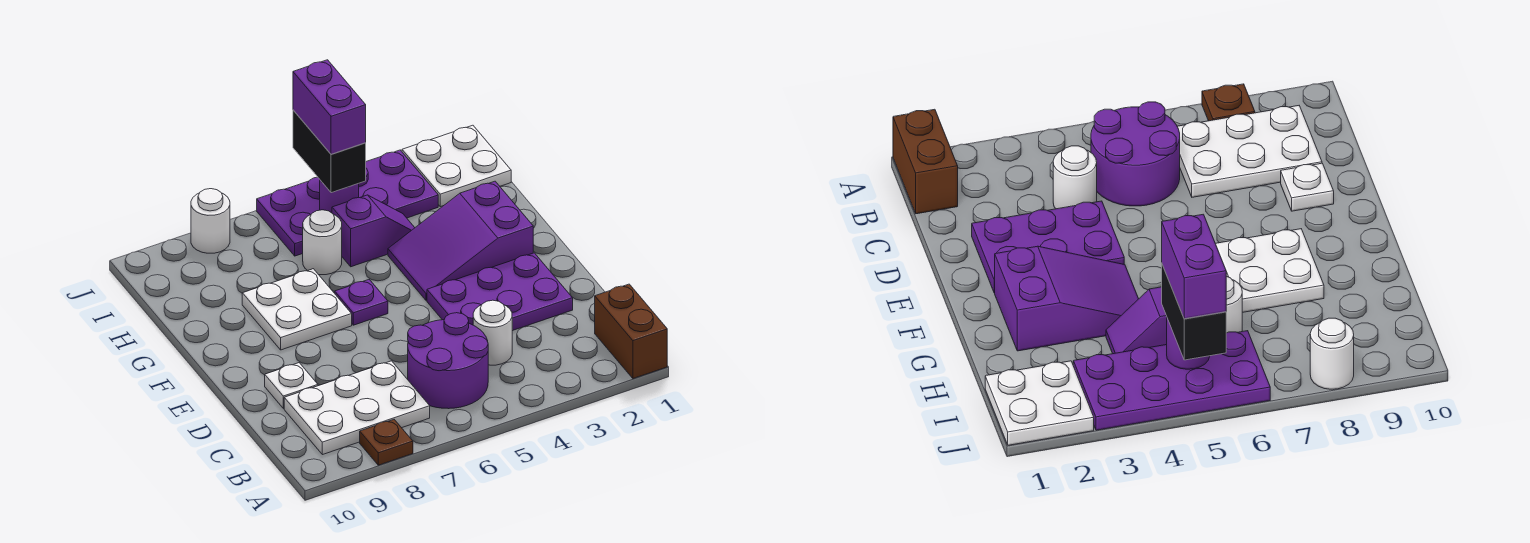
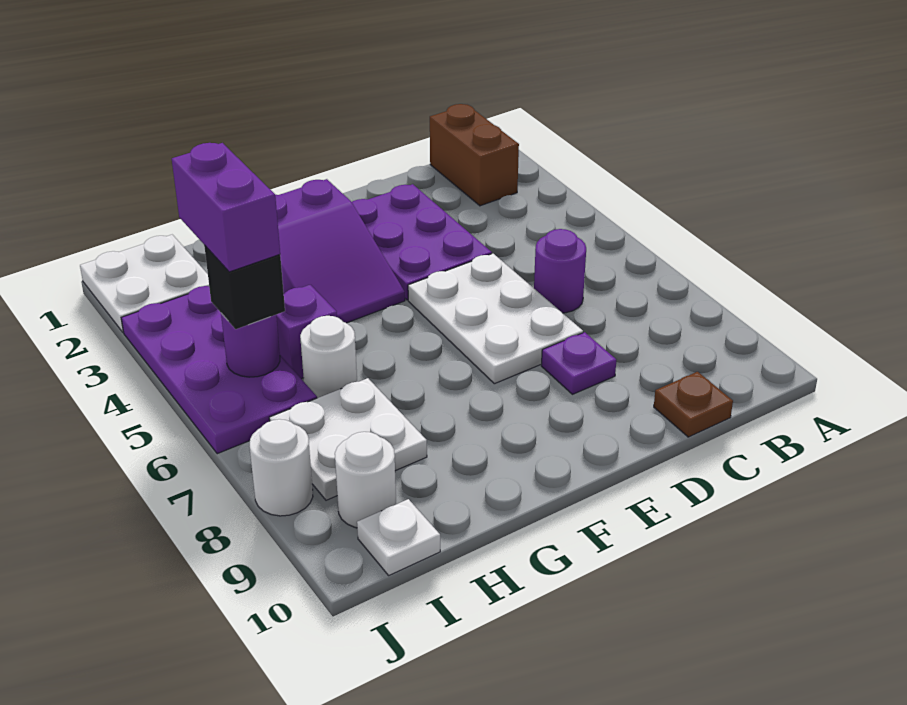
brown brick A1:B1 level 1 -> brown brick B1:B2 level 1
brown plate A8 level 1 -> brown plate C10 level 1
purple round brick B5:C6 level 1 -> purple round brick C6 level 1
white plate B7:C9 level 1 -> white plate D5:E7 level 1
white round brick C4 level 1 -> white round brick I9 level 1
white plate D9 level 1 -> white plate I10 level 1
purple plate F6 level 1 -> purple plate D8 level 1
white plate F7:G8 level 1 -> white plate H7:I8 level 1
black brick I5:J5 level 3 -> black brick I5 level 3
purple brick I5:J5 level 4 -> purple brick I4:I5 level 4

